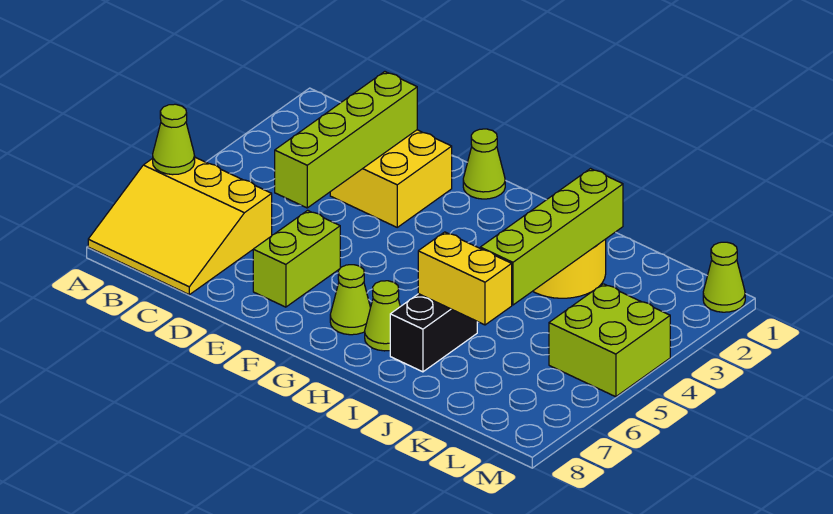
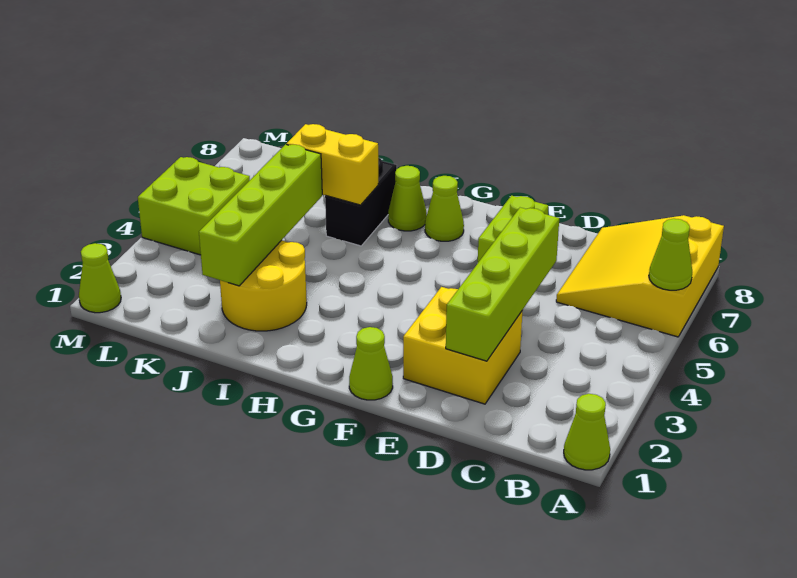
none -> lime cone A1 level 1
yellow slope A6:C8 level 1 top 6 -> yellow slope A6:C8 level 1 top A

